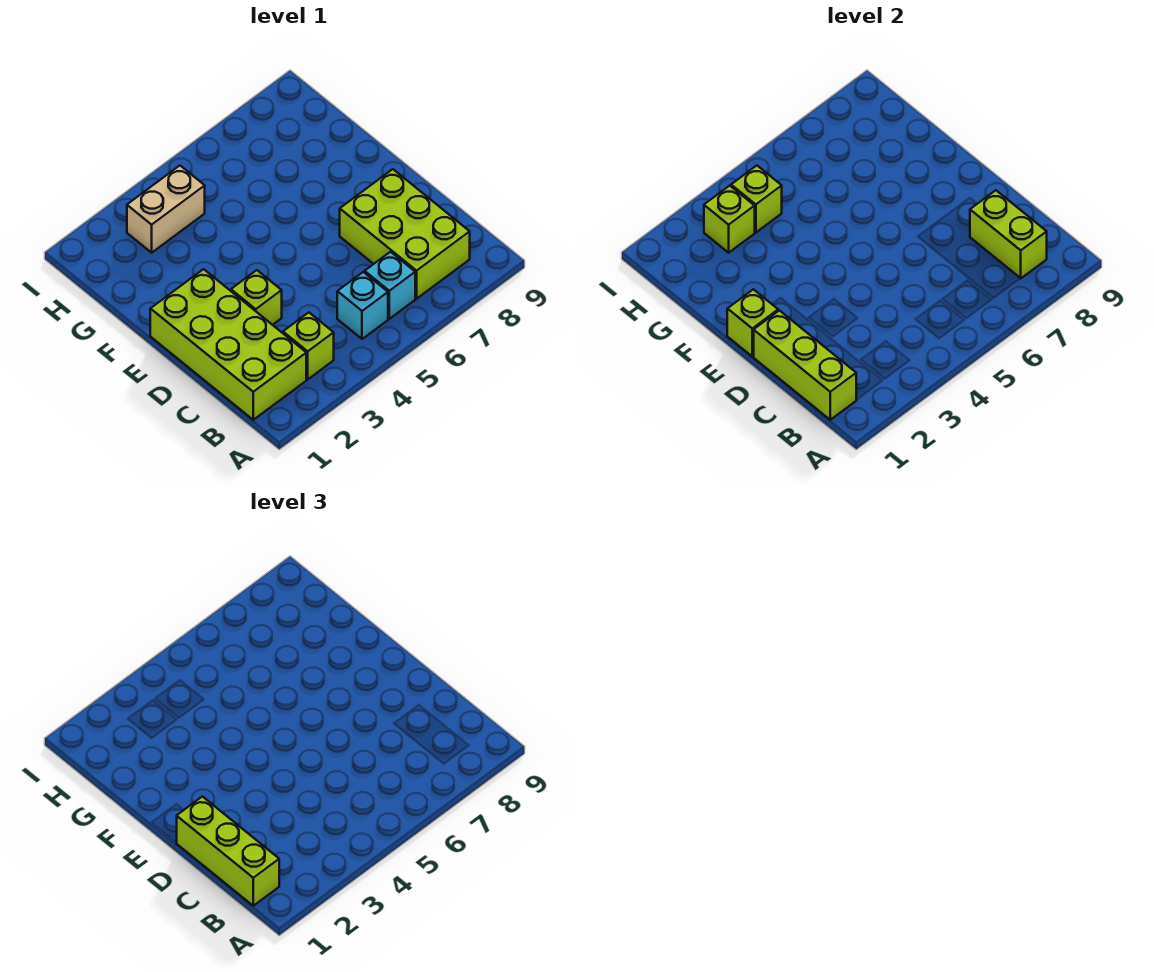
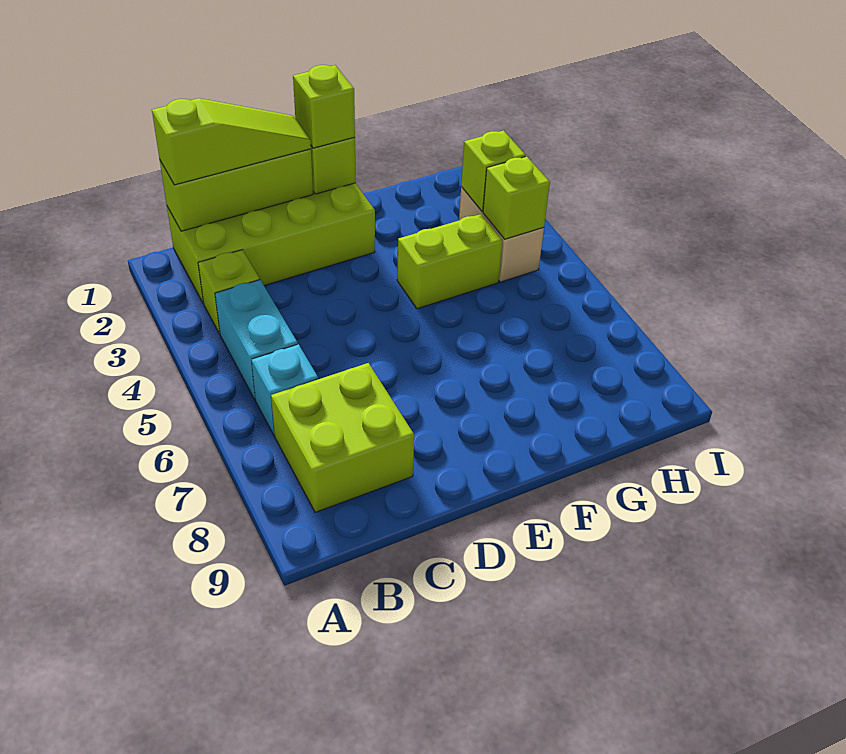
lime brick B1:D1 level 3 -> lime slope B1:D1 level 3 top B
cyan brick B5 level 1 -> cyan brick B4:B5 level 1
lime brick B7:D8 level 1 -> lime brick B7:C8 level 1
lime brick B8:C8 level 2 -> lime brick F4:G4 level 1
lime brick D3 level 1 -> lime brick E1 level 3

